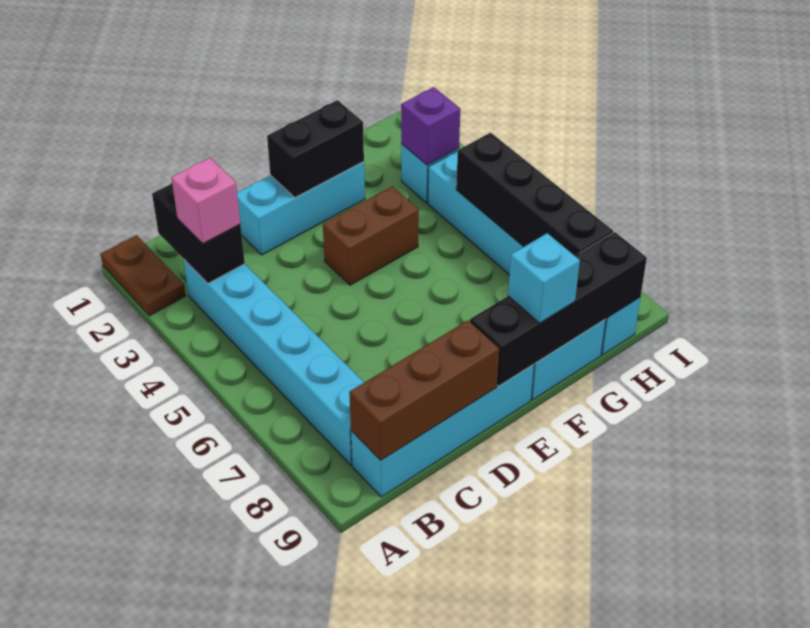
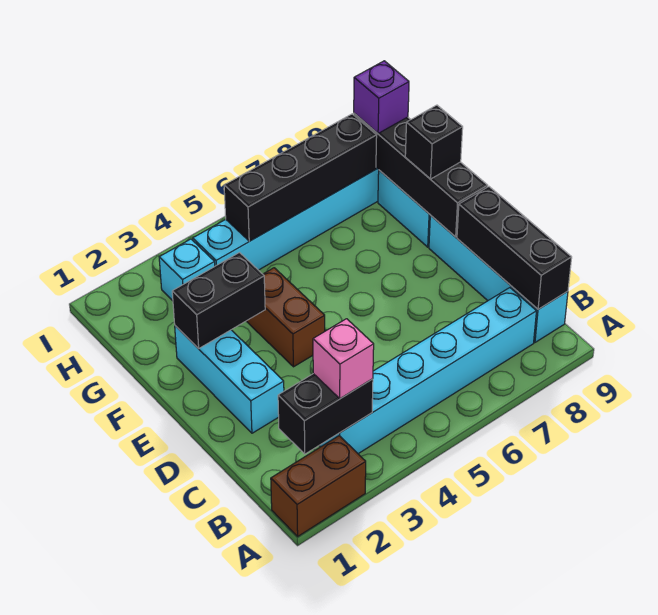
brown plate A1:A2 level 1 -> brown brick A1:A2 level 1
brown brick B9:D9 level 2 -> black brick B9:D9 level 2
black brick E2:F2 level 2 -> black brick F2:F3 level 2
cyan brick F9 level 3 -> black brick F9 level 3
purple brick H3 level 2 -> purple brick H9 level 3

